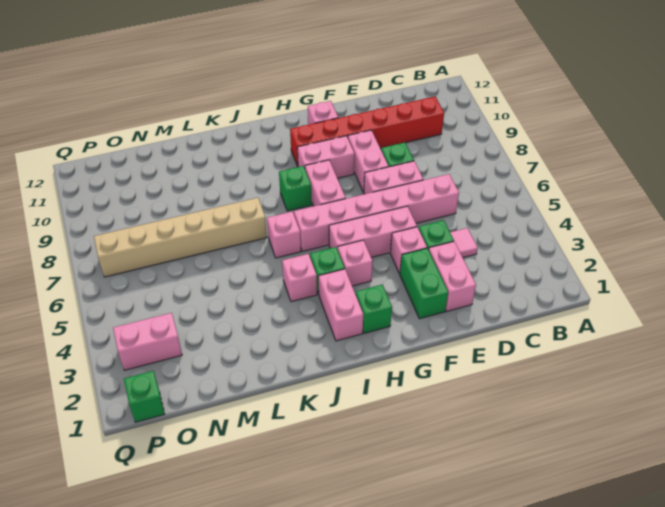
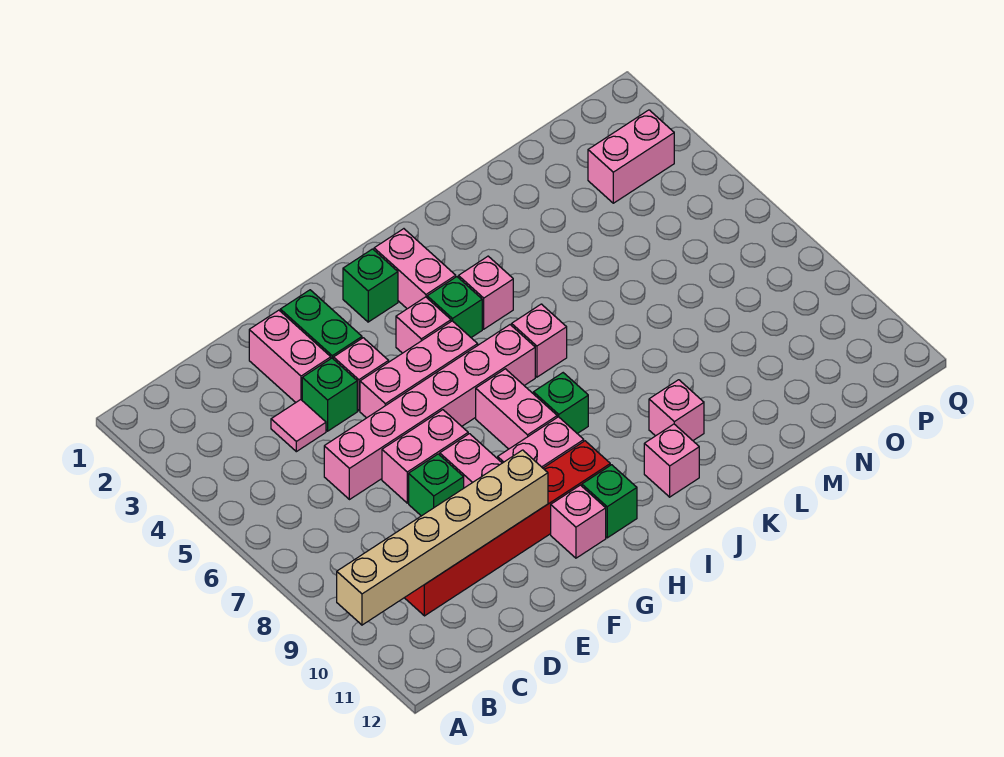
none -> pink brick J11 level 1
tan brick K7:P7 level 1 -> tan brick A10:F10 level 2
none -> pink brick K10 level 1
green brick P1 level 1 -> green brick H11 level 1

